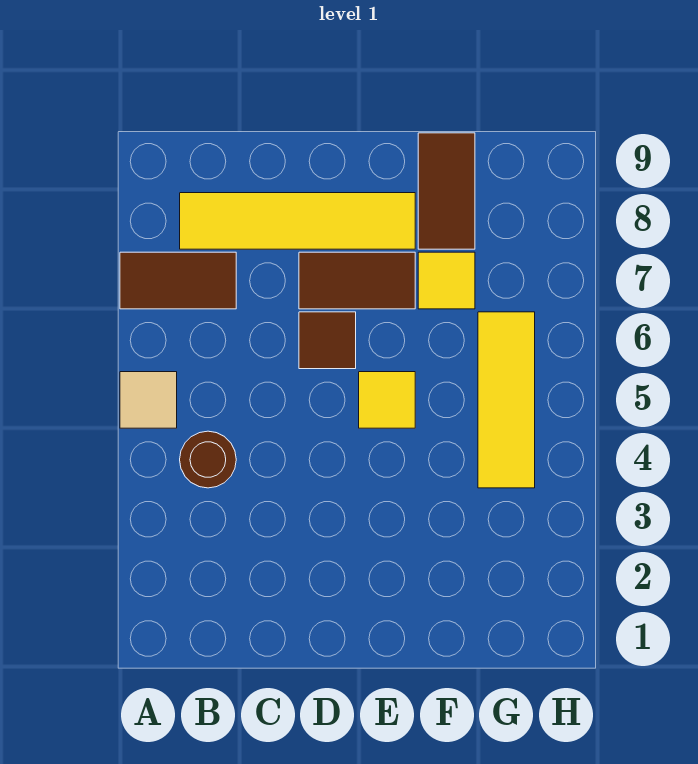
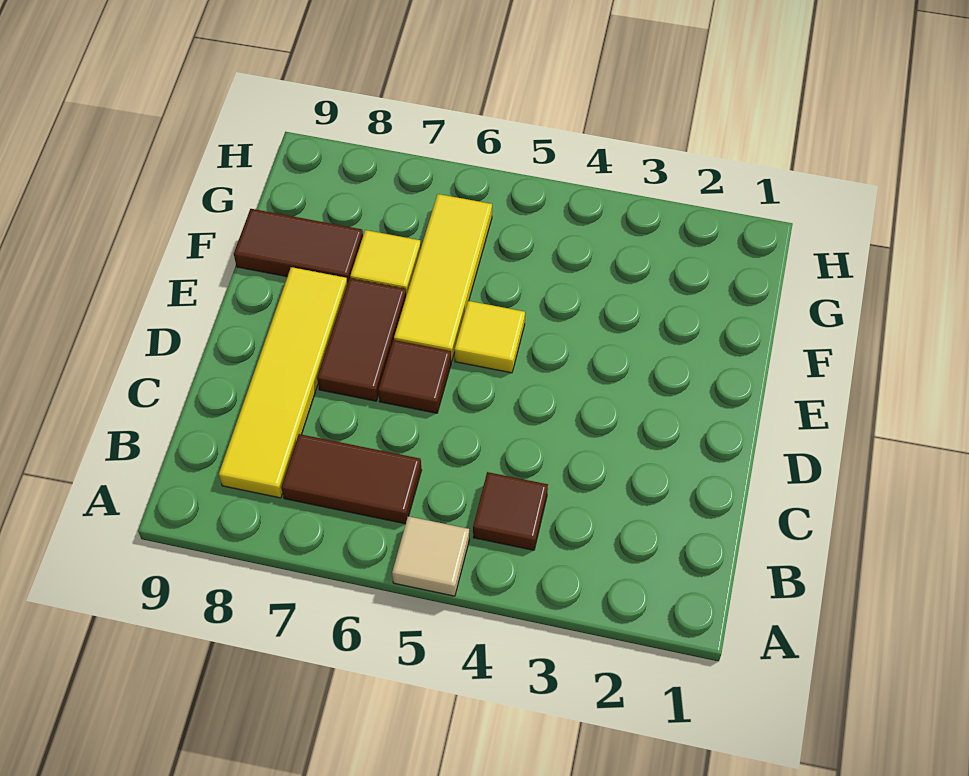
brown tile A7:B7 level 1 -> brown tile B6:B7 level 1
brown round brick B4 level 1 -> brown tile B4 level 1
yellow tile G4:G6 level 1 -> yellow tile E6:G6 level 1

